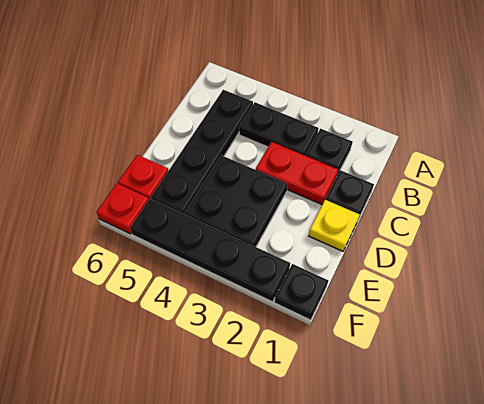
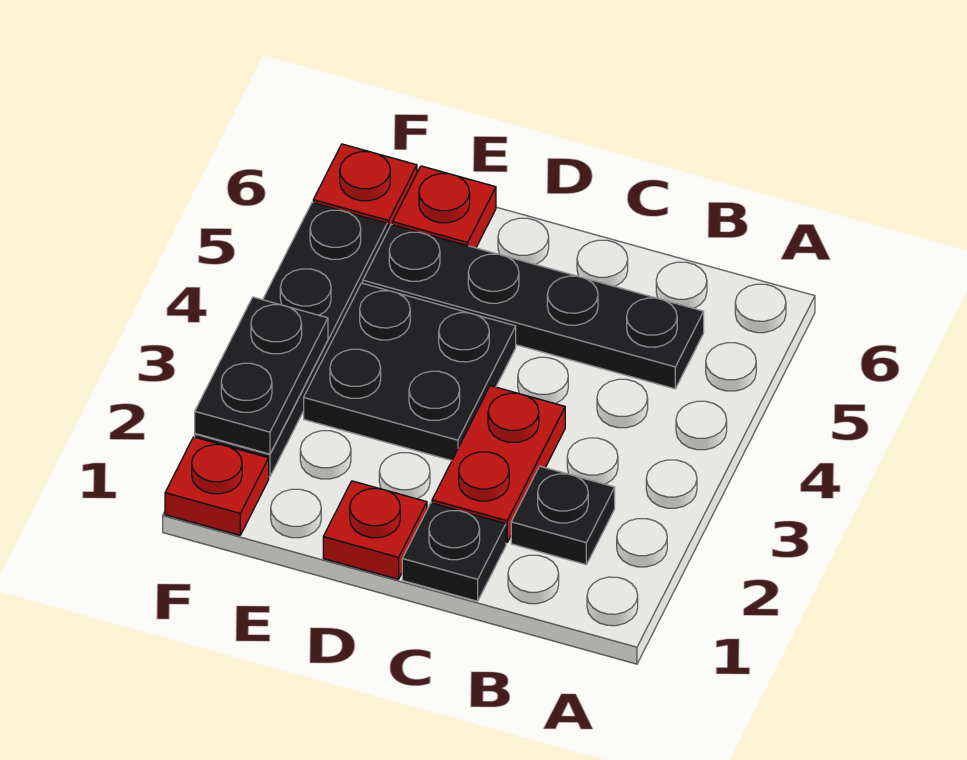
black plate B3:B4 level 1 -> black plate F2:F3 level 2
yellow plate D1 level 1 -> red plate D1 level 1
black plate F1 level 1 -> red plate F1 level 1

